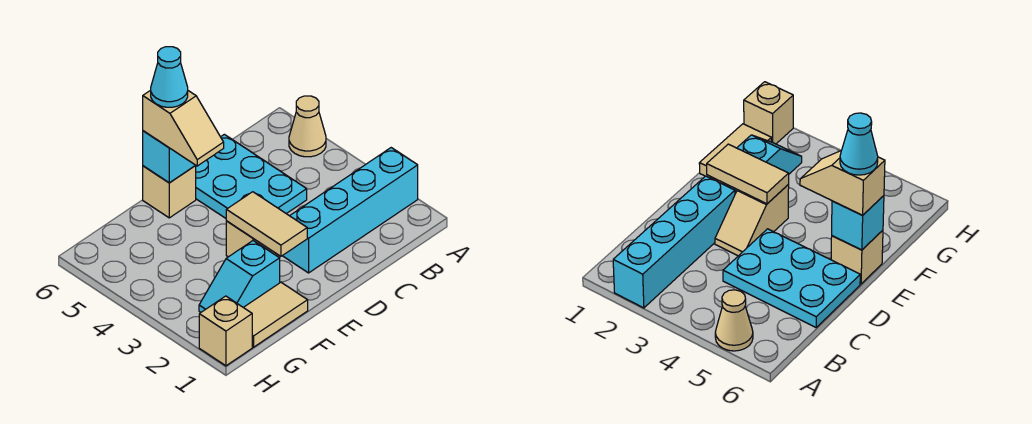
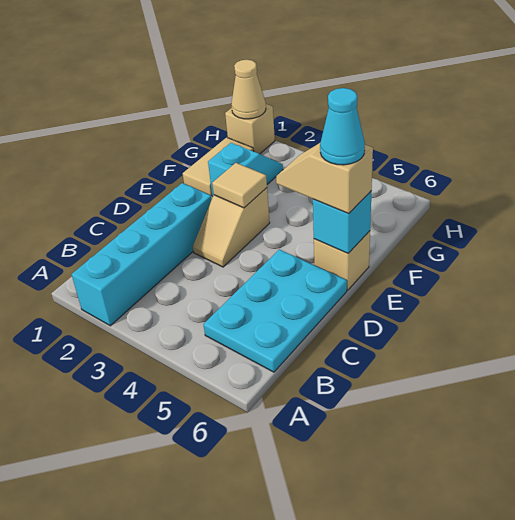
tan cone A5 level 1 -> tan cone H1 level 2
cyan plate C4:D6 level 1 -> cyan plate B5:D6 level 1
tan tile E2:E3 level 2 -> tan tile E3 level 2

